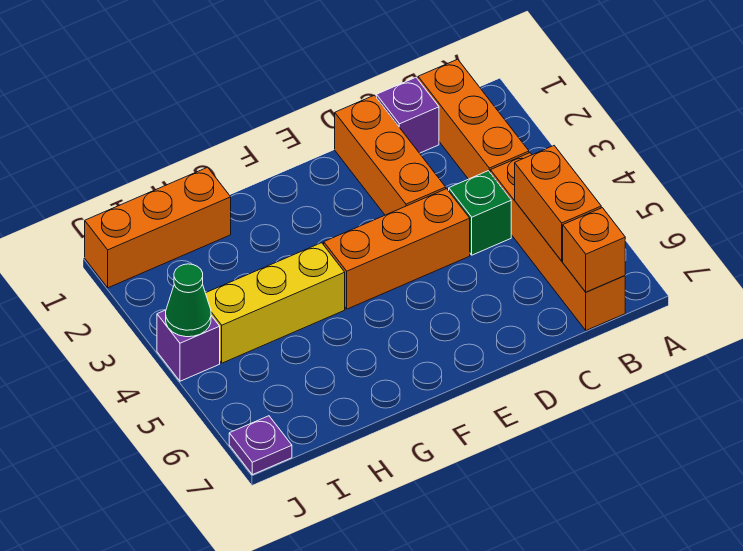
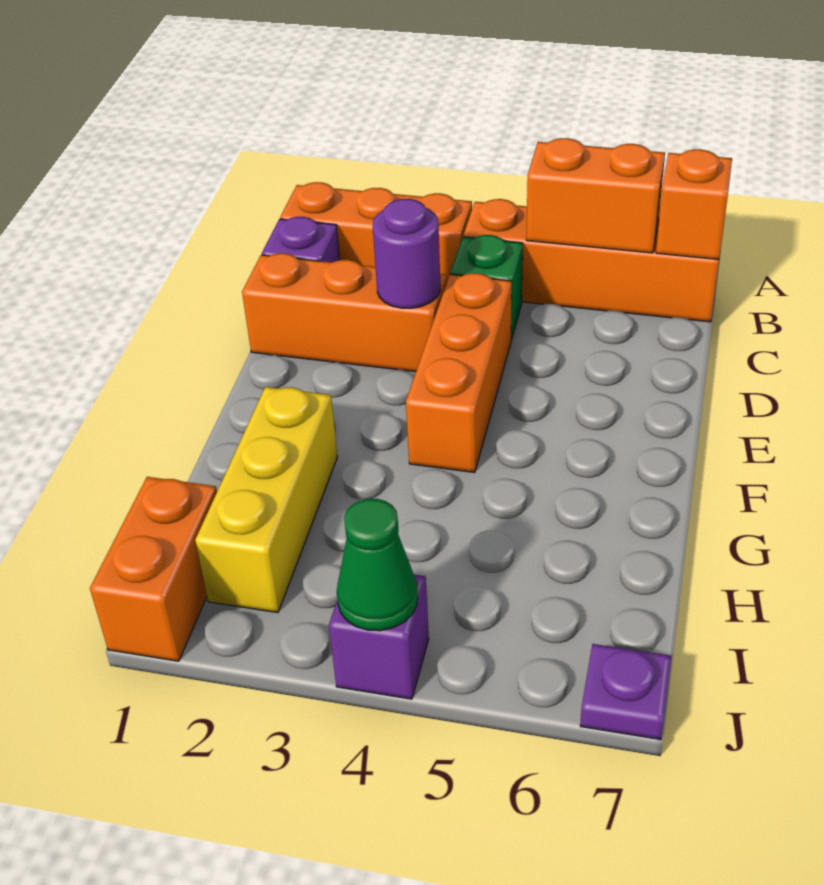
none -> purple round brick D3 level 2
yellow brick G4:I4 level 1 -> yellow brick G2:I2 level 1
orange brick H1:J1 level 1 -> orange brick I1:J1 level 1

